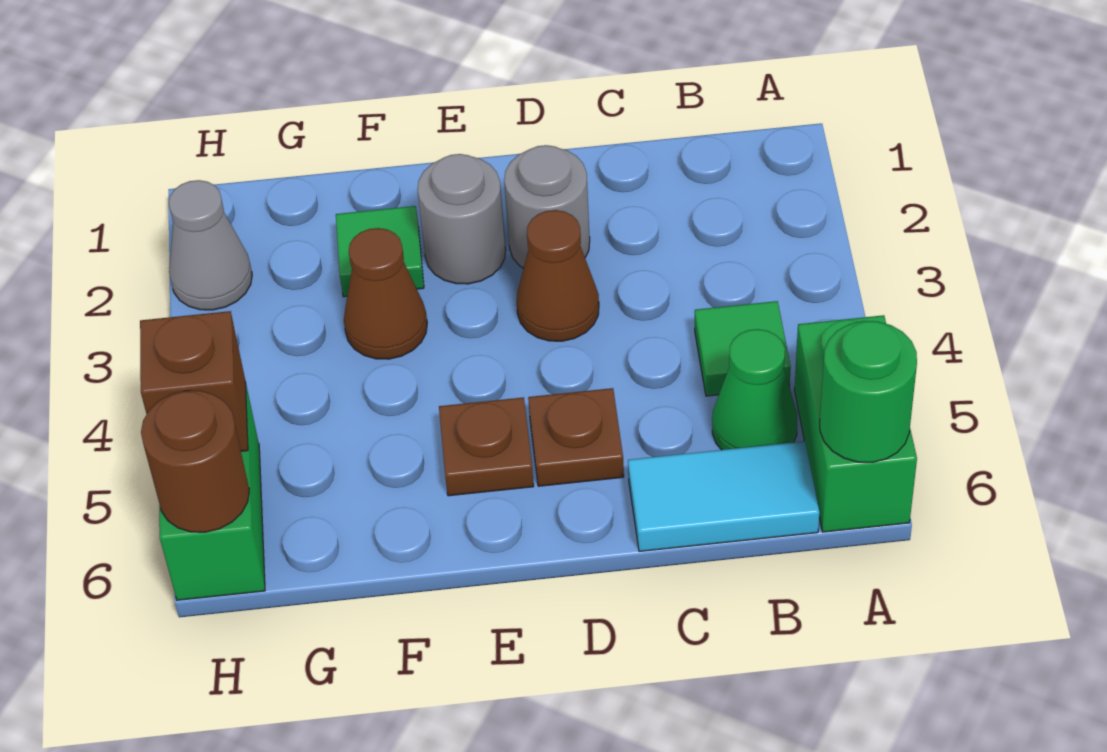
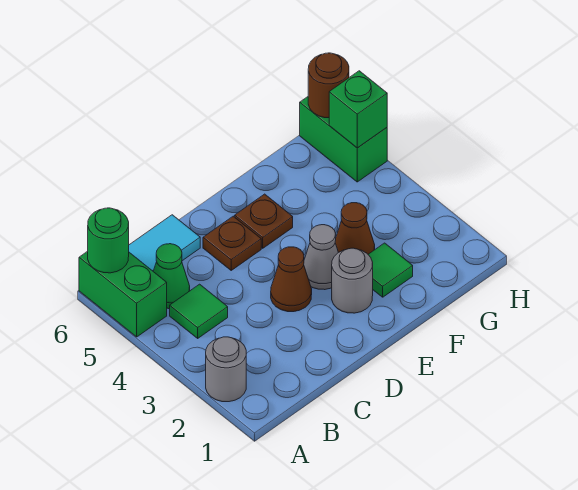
grey round brick D2 level 1 -> grey round brick A2 level 1
grey cone H2 level 1 -> grey cone E3 level 1
brown brick H5 level 2 -> green brick H5 level 2

